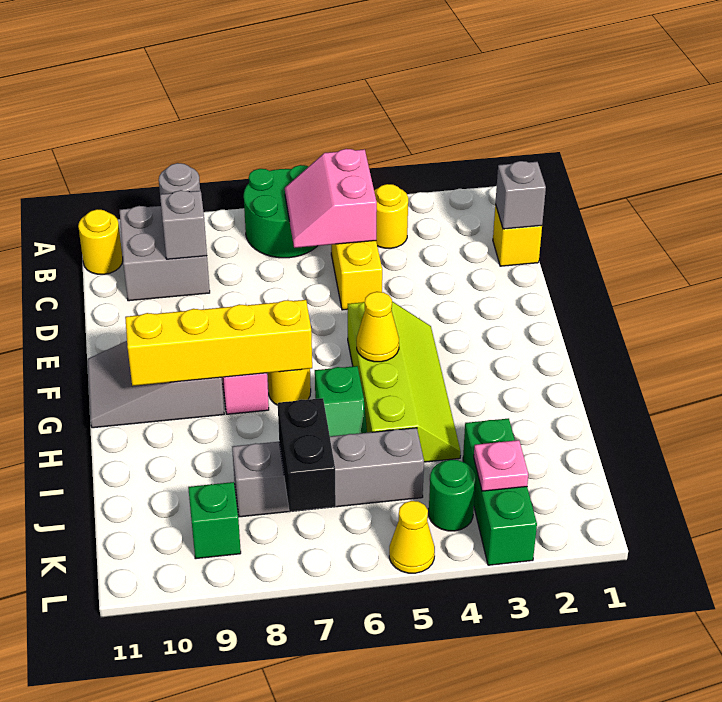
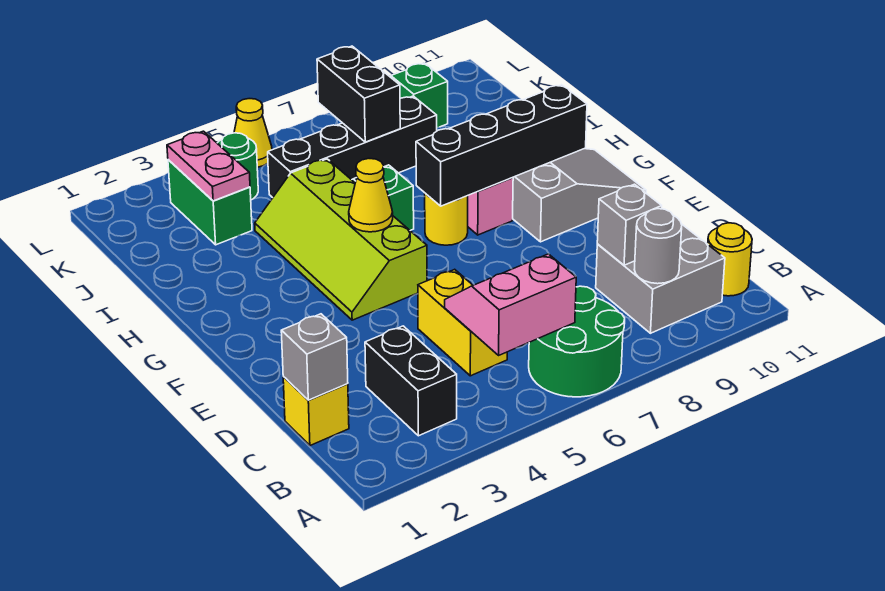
none -> black brick B3:C3 level 1
yellow round brick B4 level 1 -> none
pink slope B5:C6 level 2 top 5 -> pink slope B5:C6 level 2 top B
yellow brick G7:G10 level 2 -> black brick G7:G10 level 2
green brick J3:L3 level 1 -> green brick J3:K3 level 1
grey brick J5:J8 level 1 -> black brick J5:J8 level 1
pink plate K3 level 2 -> pink plate J3:K3 level 2

